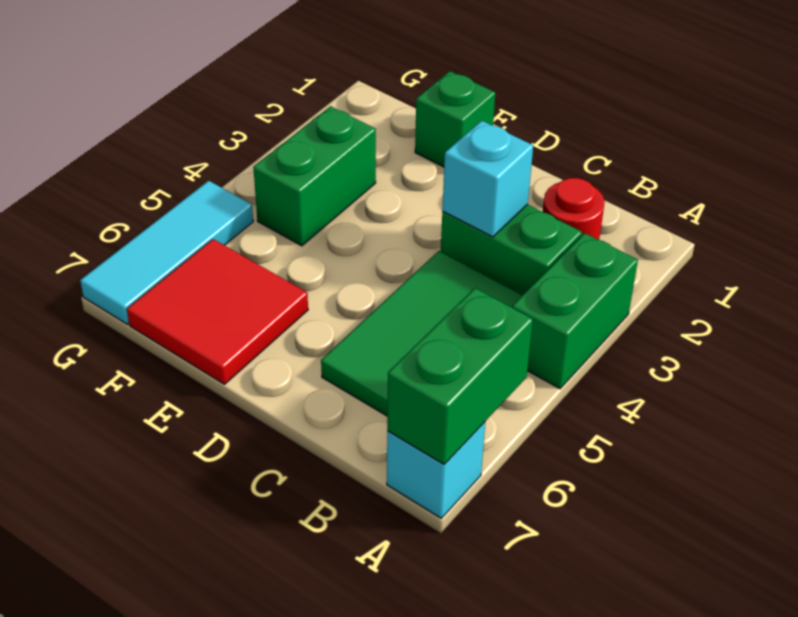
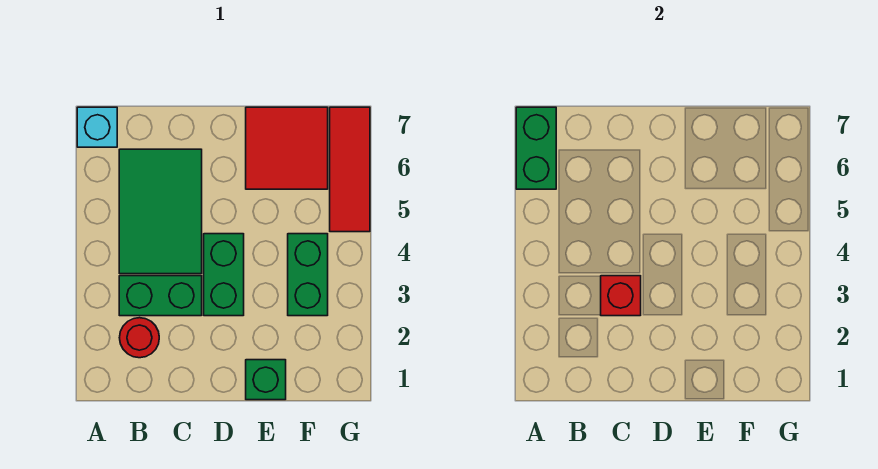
green brick A3:A4 level 1 -> green brick D3:D4 level 1
cyan brick C3 level 2 -> red brick C3 level 2
cyan tile G5:G7 level 1 -> red tile G5:G7 level 1

